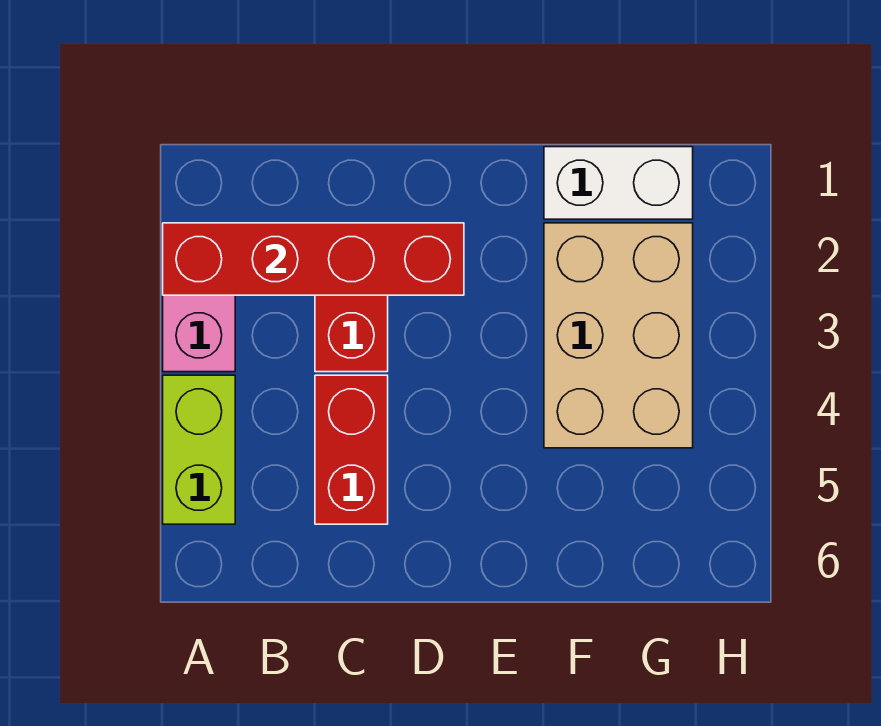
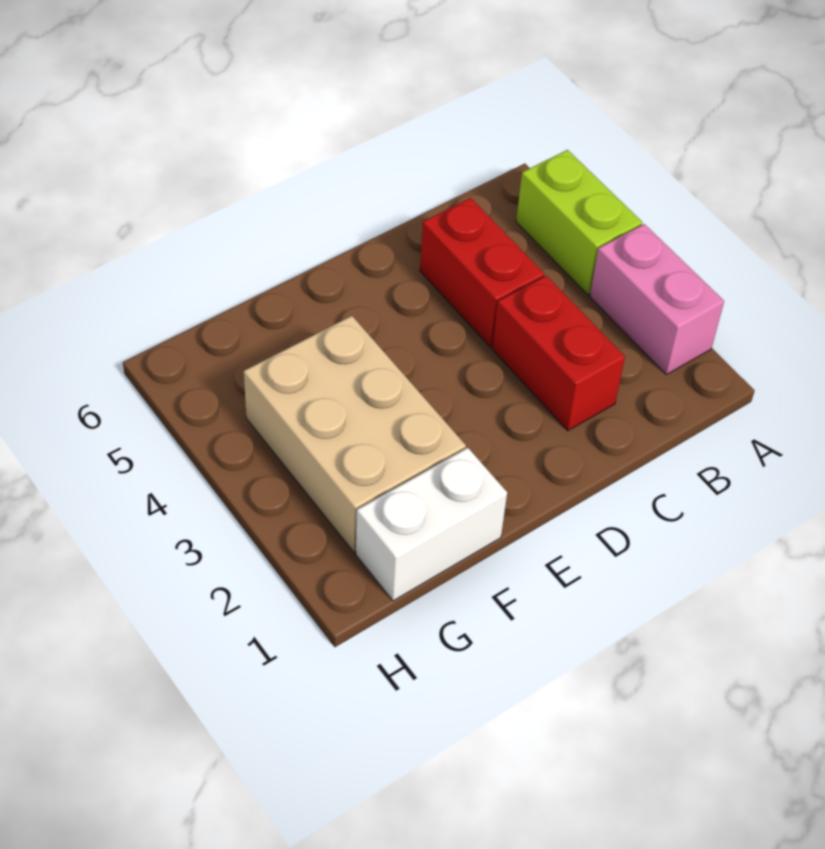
red brick A2:D2 level 2 -> none

